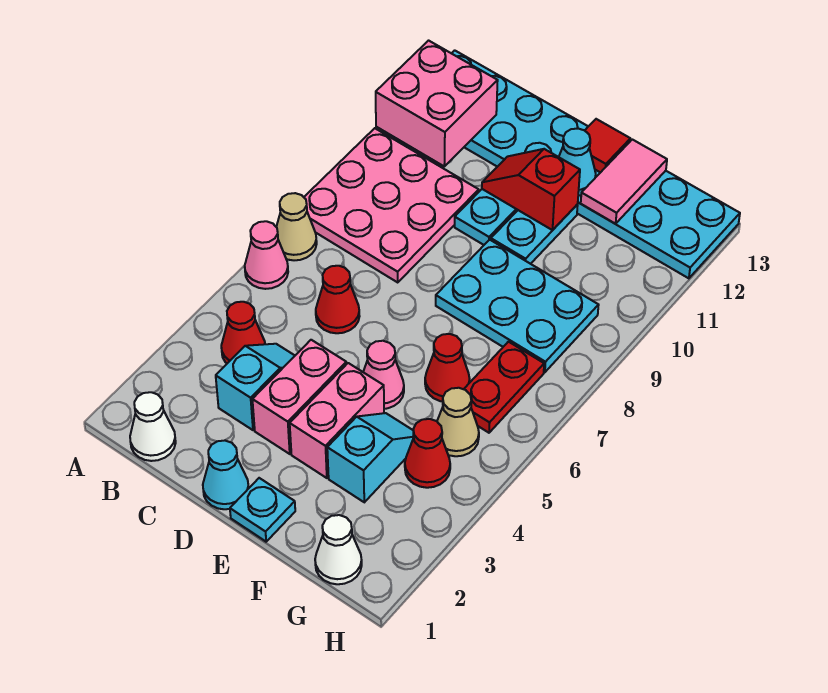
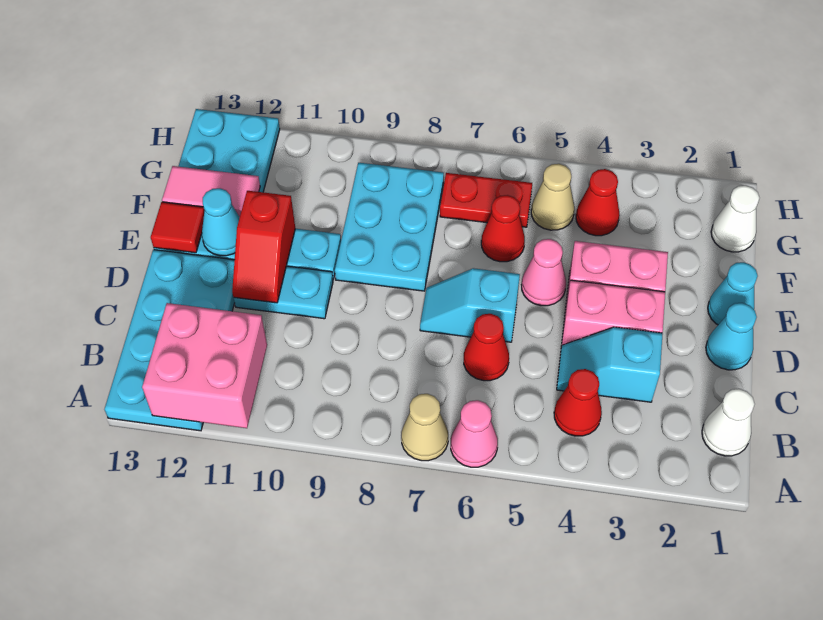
pink plate A8:C10 level 1 -> none
cyan plate E1 level 1 -> cyan cone E1 level 1
cyan slope F3:F4 level 1 top 3 -> cyan slope D6:D7 level 1 top 6

